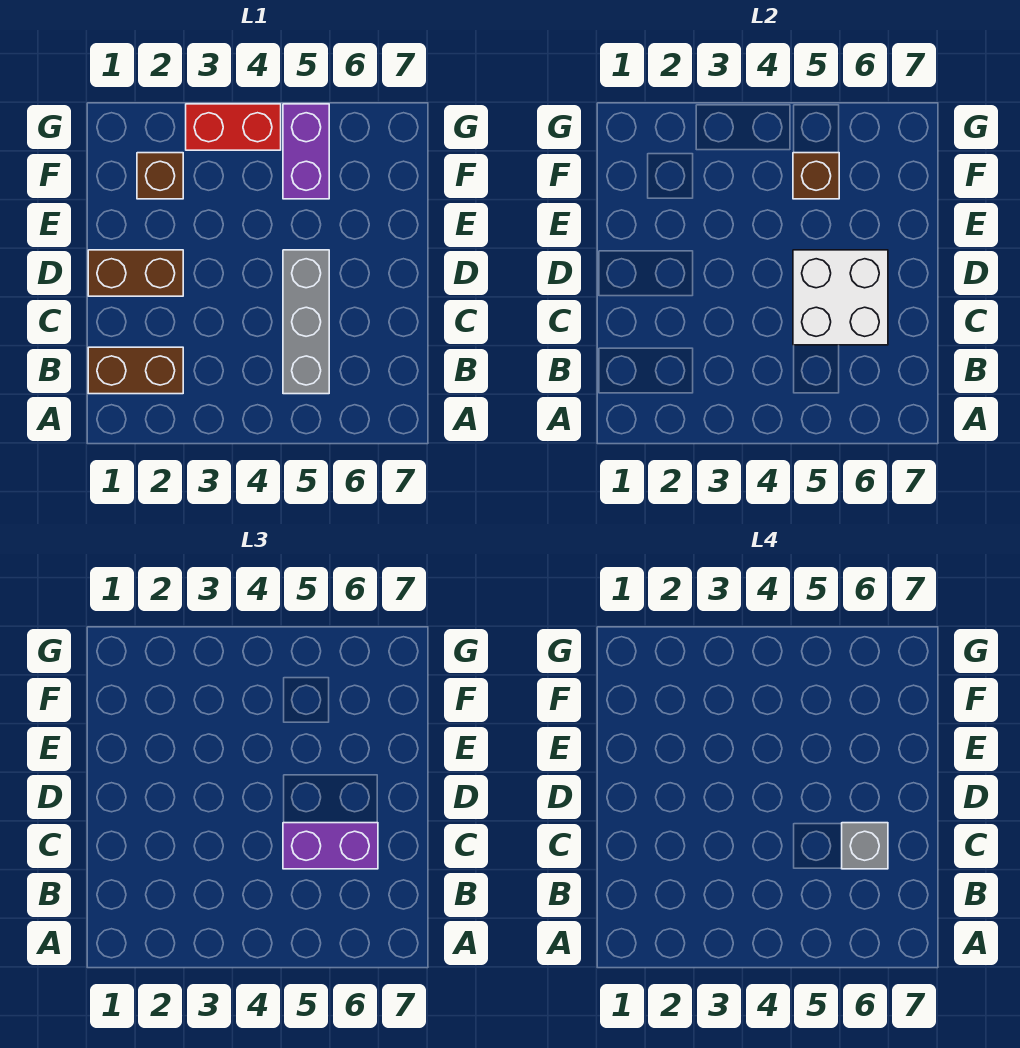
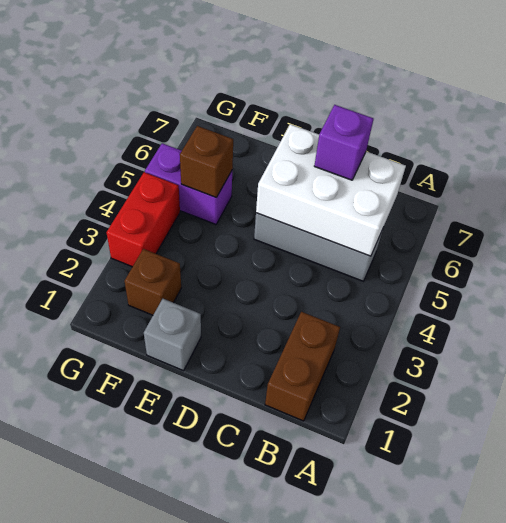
white brick C5:D6 level 2 -> white brick B5:D6 level 2
purple brick C5:C6 level 3 -> purple brick C6 level 3
grey brick C6 level 4 -> grey brick E1 level 1
brown brick D1:D2 level 1 -> none

